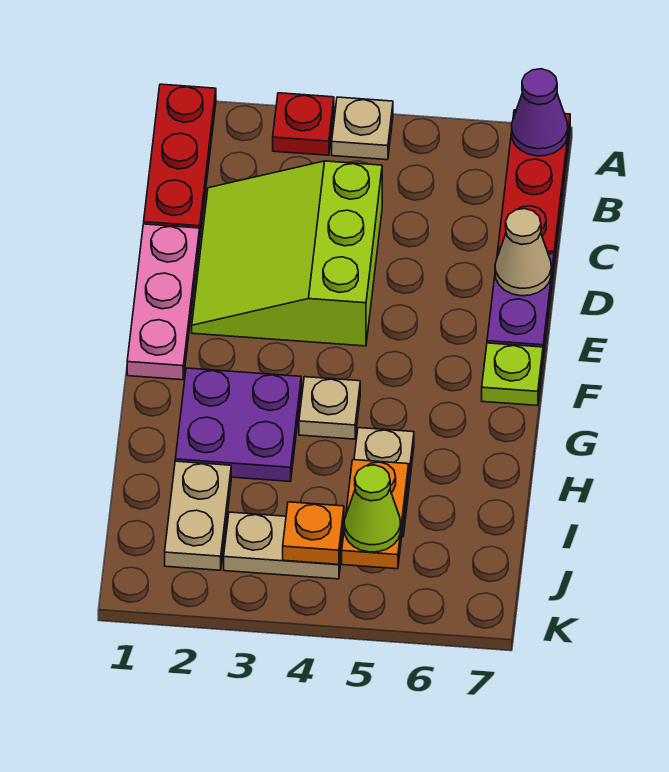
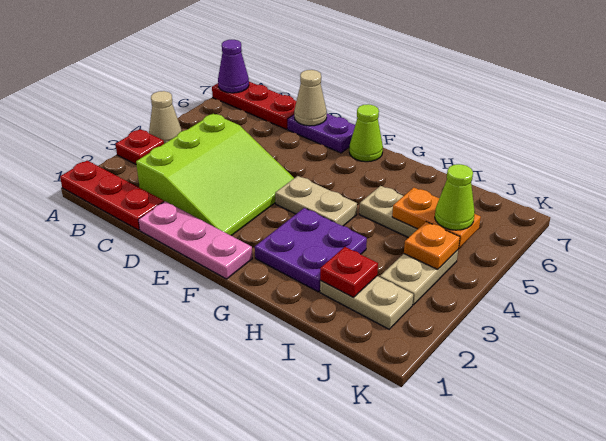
tan plate A4 level 1 -> tan cone A4 level 1
lime slope C2:E4 level 1 top 4 -> lime slope C2:E4 level 1 top C
lime plate F7 level 1 -> lime cone F7 level 1
tan plate G4 level 1 -> tan plate F4:G4 level 1
none -> red plate I2 level 2

